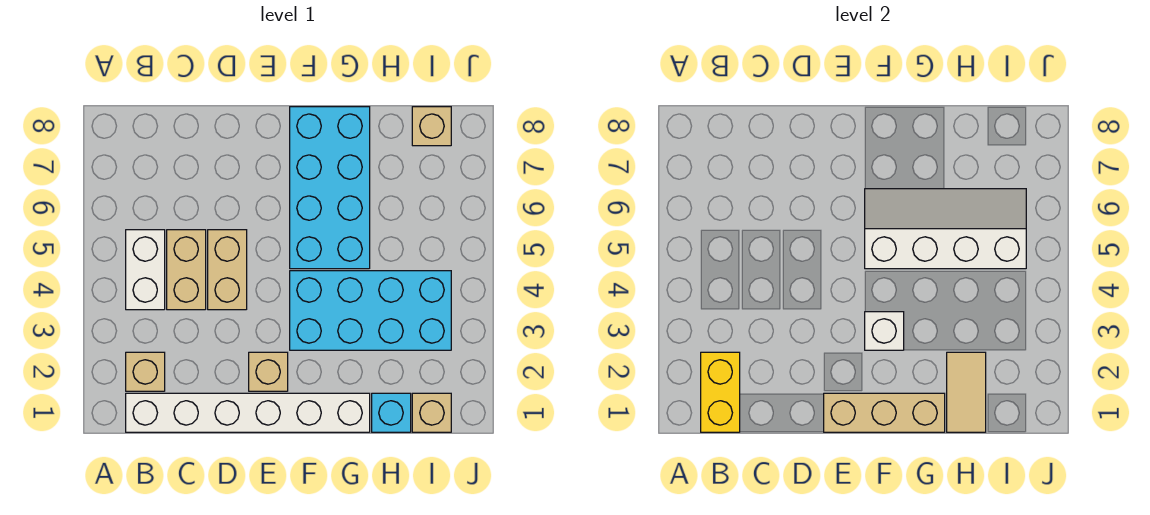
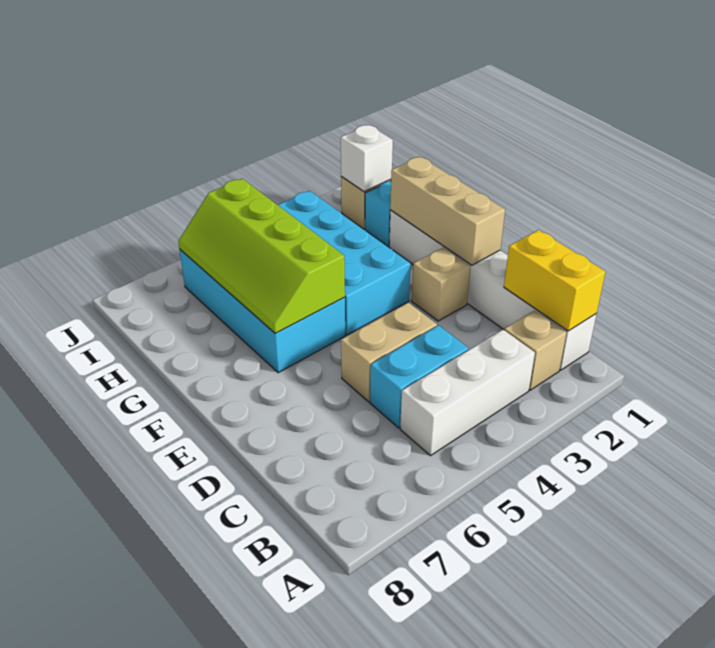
yellow brick B1:B2 level 2 -> yellow brick B1:C1 level 2
white brick B4:B5 level 1 -> white brick B3:B5 level 1
tan brick C4:C5 level 1 -> cyan brick C4:C5 level 1
white brick F3 level 2 -> white brick I1 level 2
cyan brick F5:G8 level 1 -> cyan brick F5:I6 level 1
white slope F5:I6 level 2 top 5 -> lime slope F5:I6 level 2 top 5
tan tile H1:H2 level 2 -> none
tan brick I8 level 1 -> none

